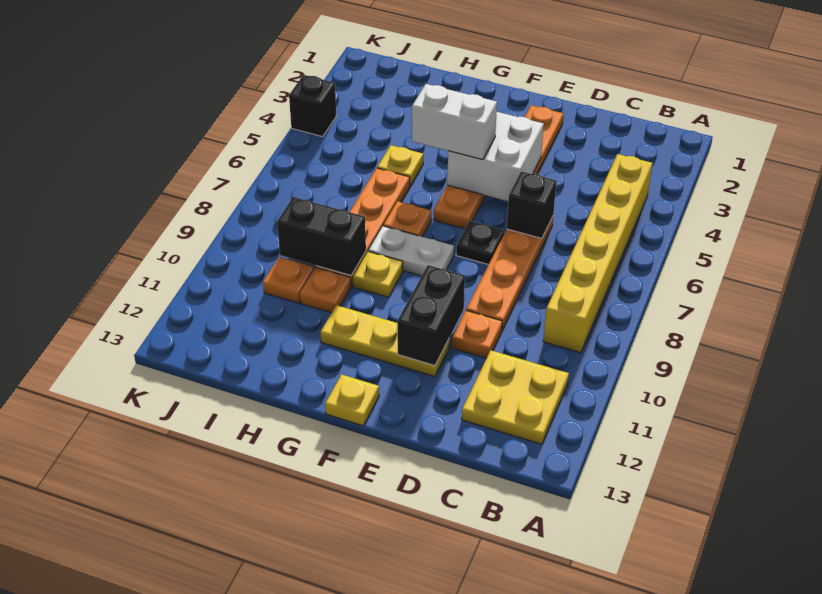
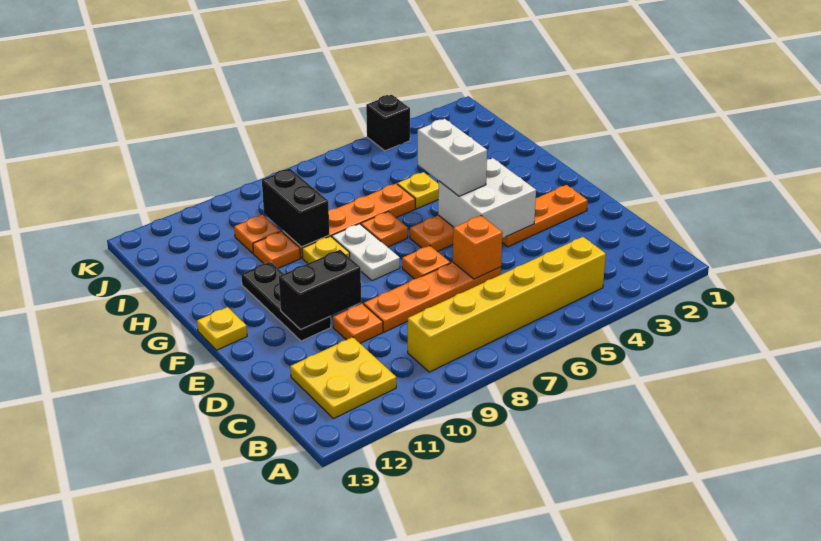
black brick D6 level 2 -> orange brick D6 level 2
black plate E7 level 1 -> orange plate E7 level 1
yellow plate E11:G11 level 1 -> black plate E11:G11 level 1

